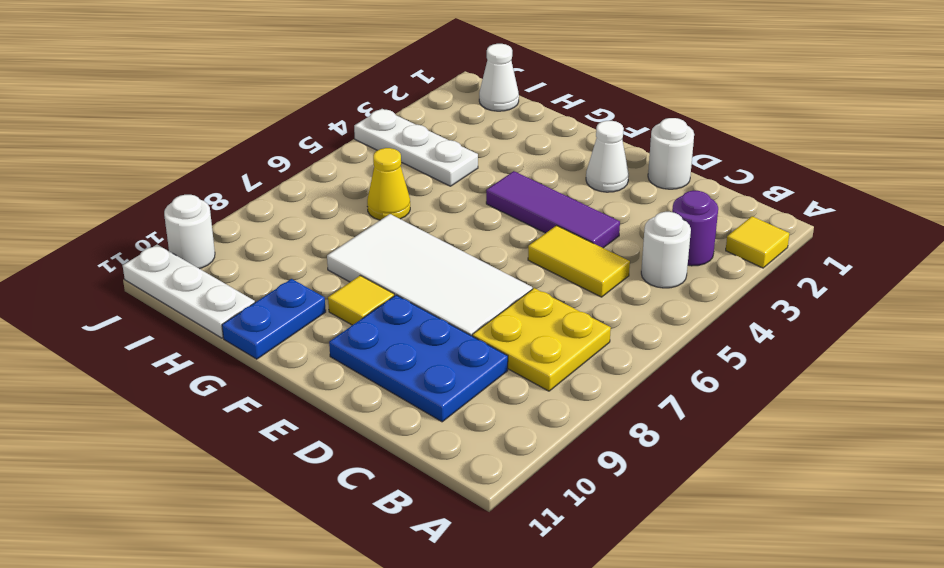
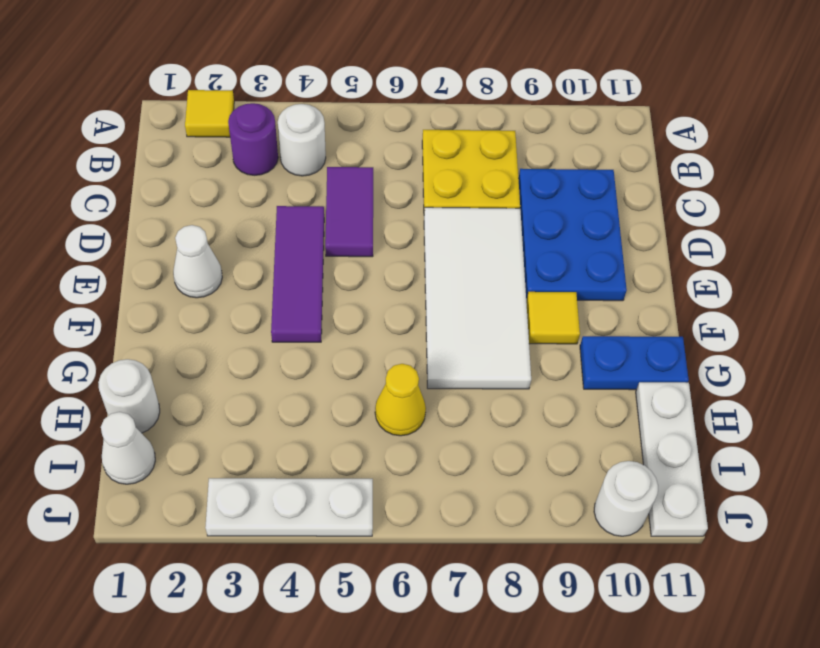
yellow tile C5:D5 level 1 -> purple tile C5:D5 level 1
white round brick D1 level 1 -> white round brick H1 level 1
white plate H4:J4 level 1 -> white plate J3:J5 level 1

